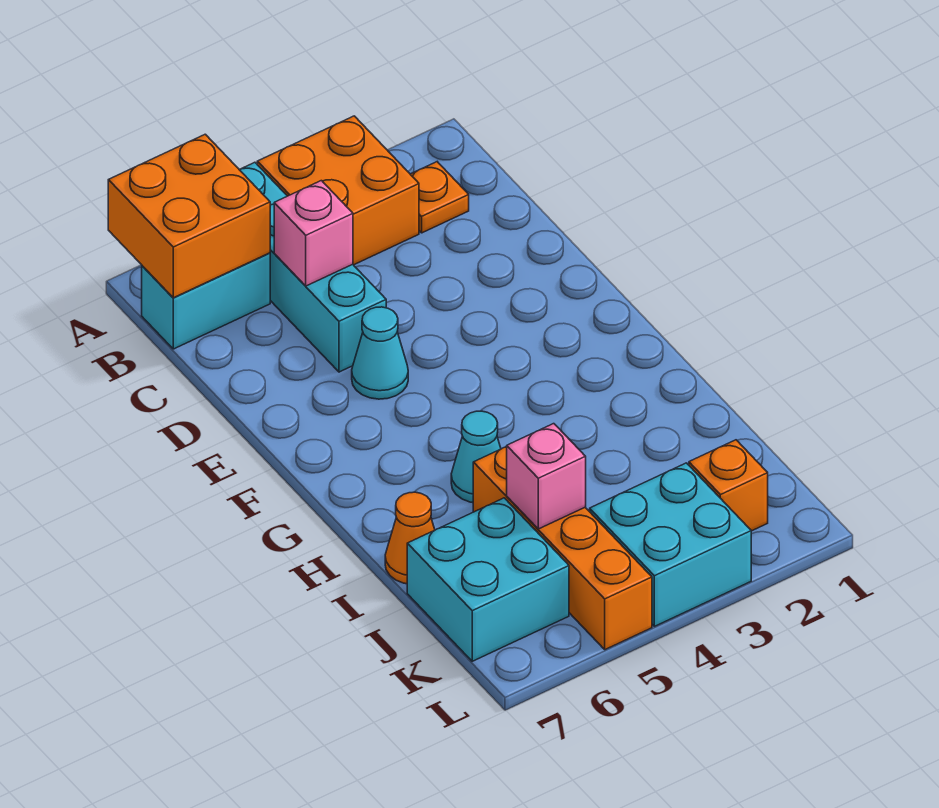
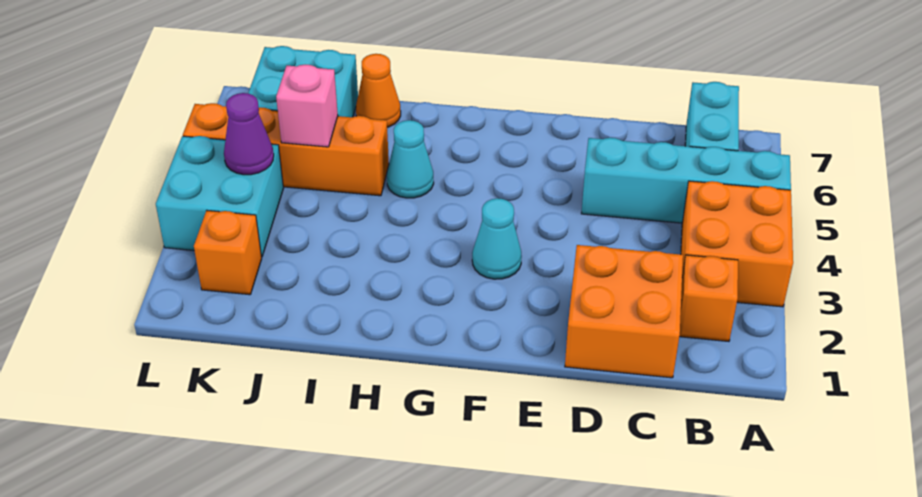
orange brick A6:B7 level 2 -> orange brick C1:D2 level 1
orange plate B2 level 1 -> orange brick B2 level 1
pink brick C5 level 2 -> none
cyan cone E5 level 1 -> cyan cone F3 level 1
none -> purple cone K4 level 2

